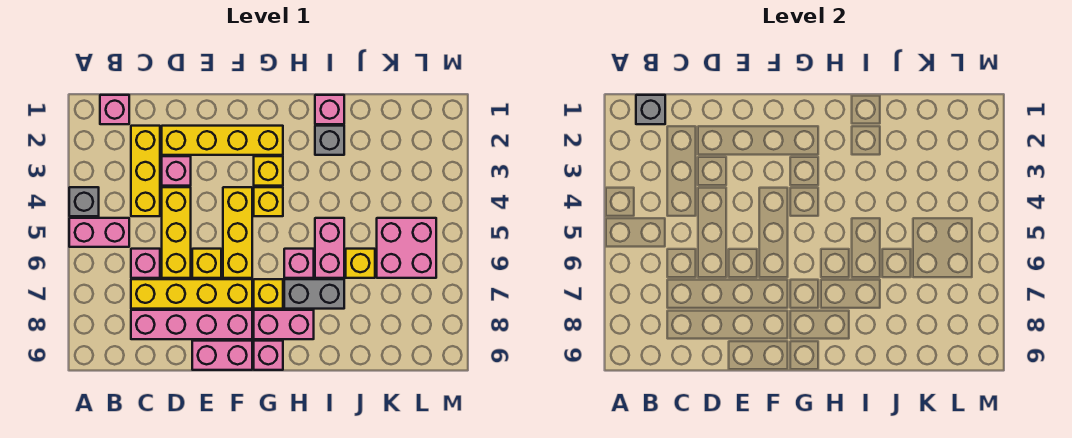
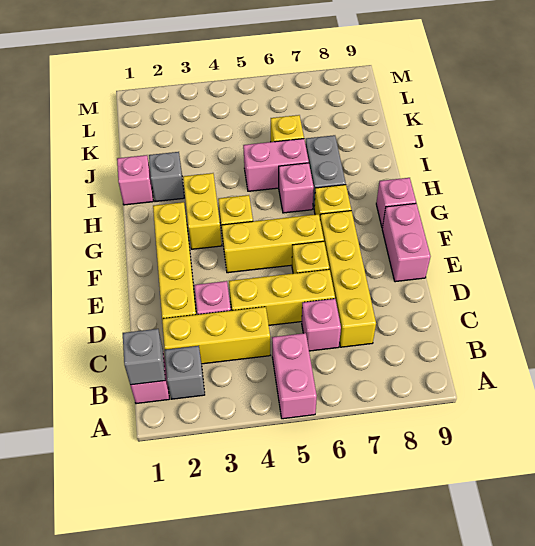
grey brick A4 level 1 -> grey brick B2 level 1
pink brick C8:F8 level 1 -> none
yellow brick G3 level 1 -> yellow brick G3:H3 level 1
pink brick G8:H8 level 1 -> none
pink brick K5:L6 level 1 -> none

